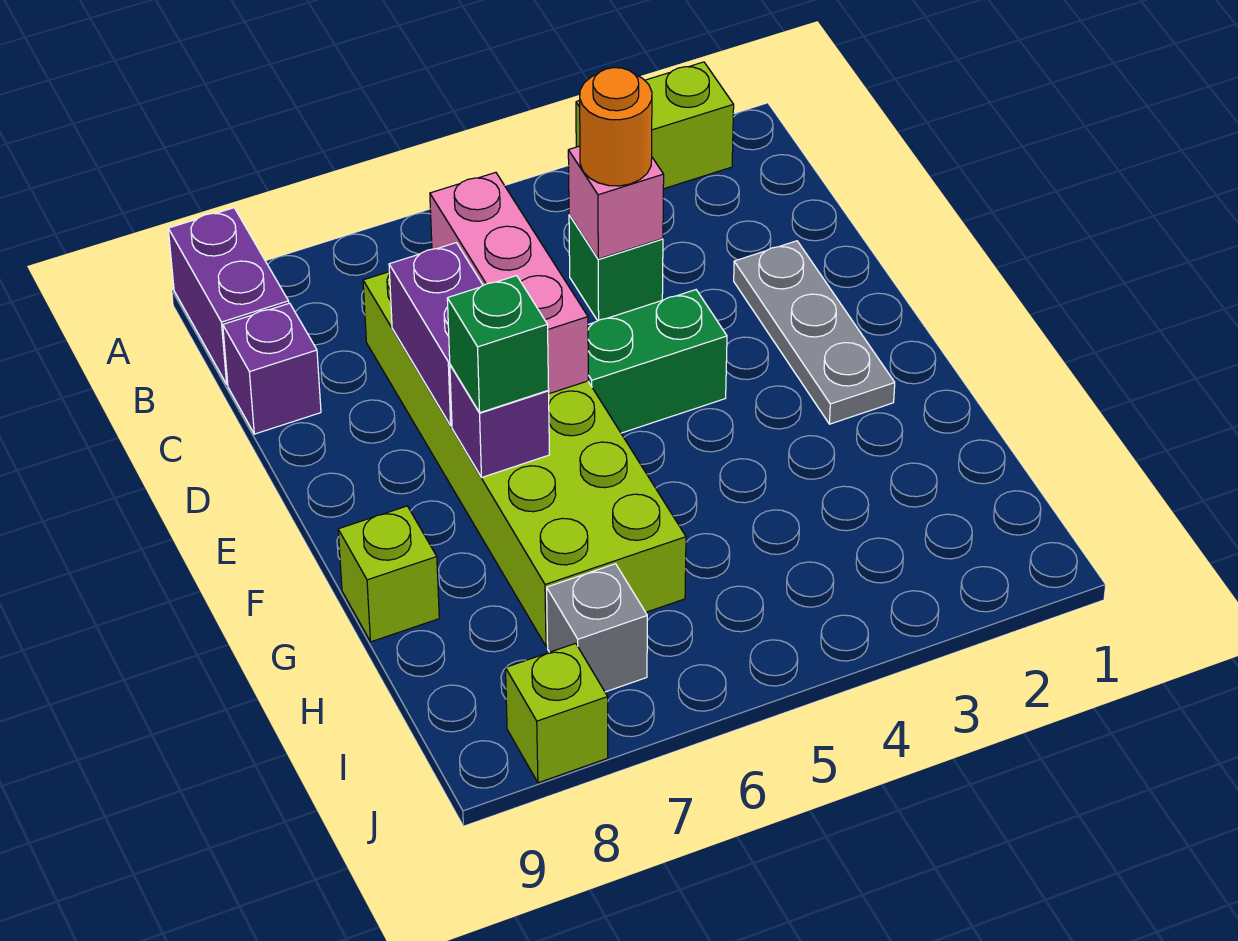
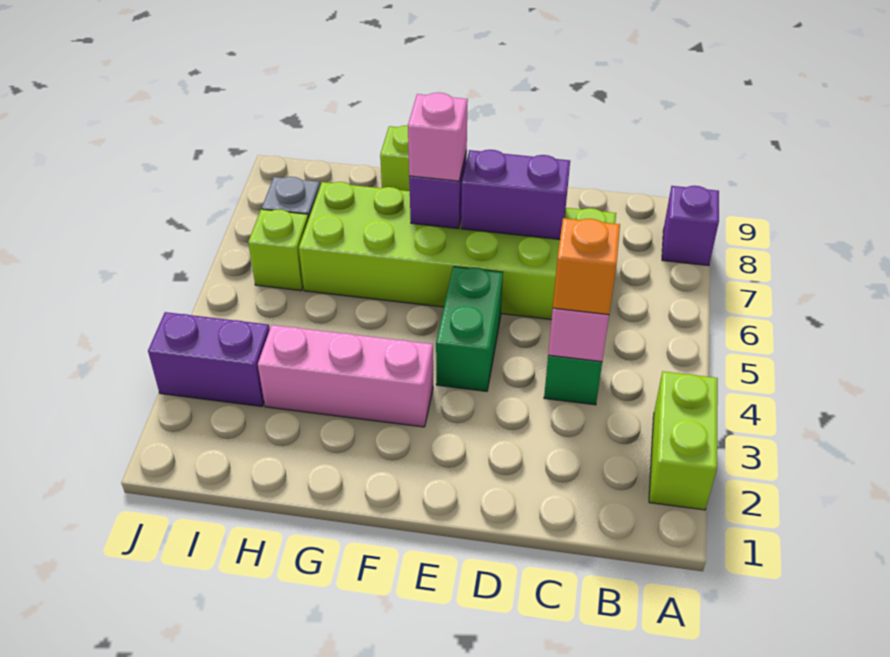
purple brick A9:B9 level 1 -> purple brick I3:J3 level 1
orange round brick C4 level 3 -> orange brick C4 level 3
pink brick C6:E6 level 2 -> pink brick F3:H3 level 1
purple brick C9 level 1 -> purple brick A8 level 1
grey plate D2:F2 level 1 -> none
green brick F7 level 3 -> pink brick F7 level 3
lime brick J8 level 1 -> lime brick I6 level 1

